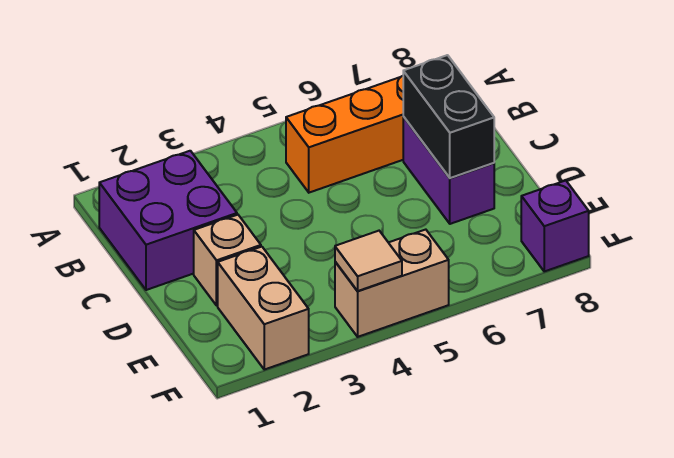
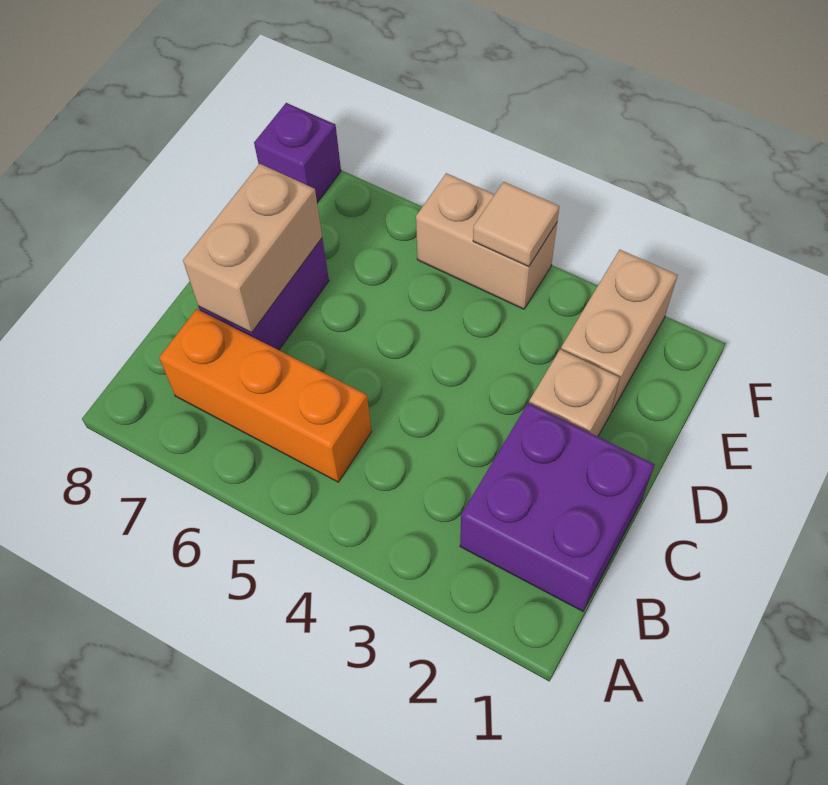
black brick C7:D7 level 2 -> tan brick C7:D7 level 2

